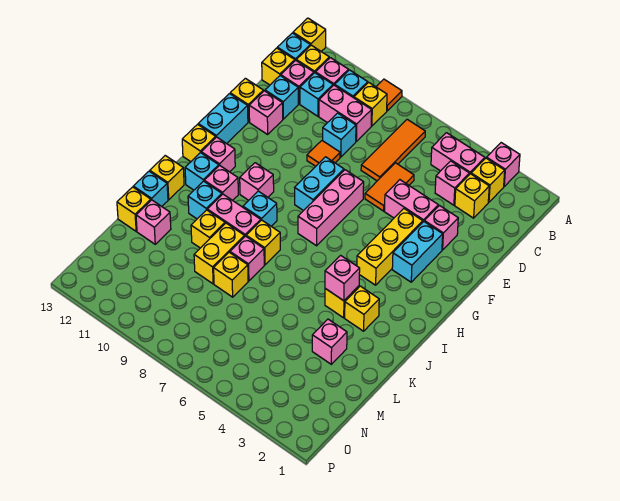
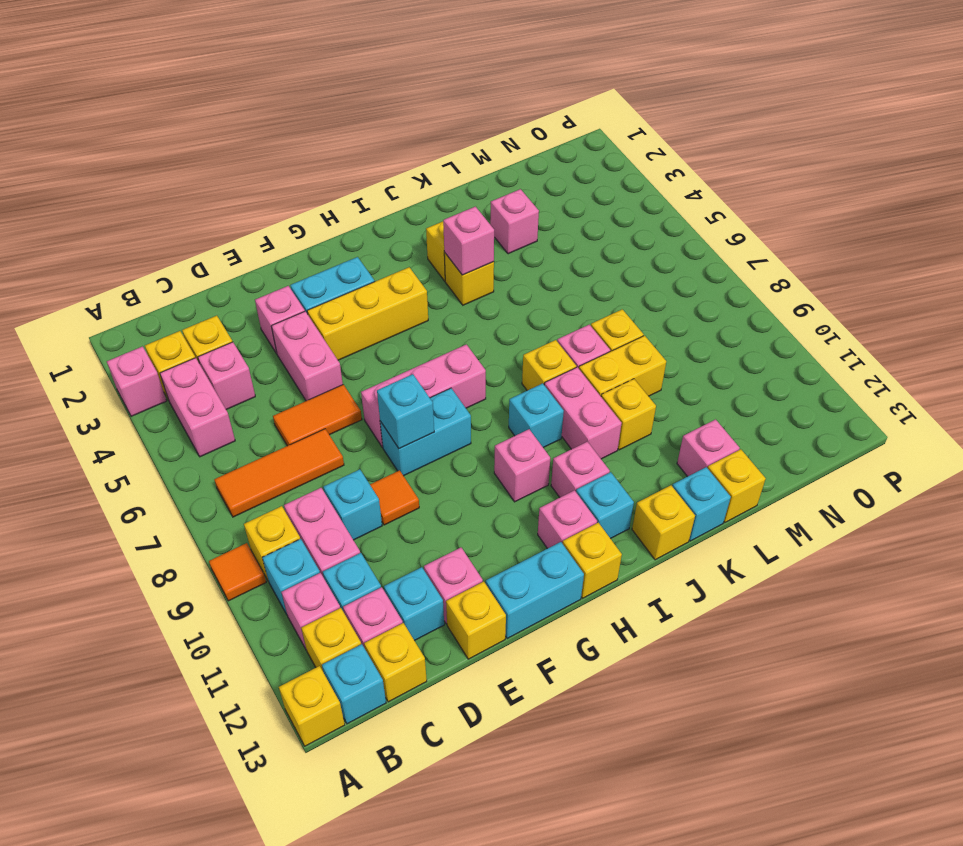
cyan brick J11 level 1 -> cyan brick F8 level 2

